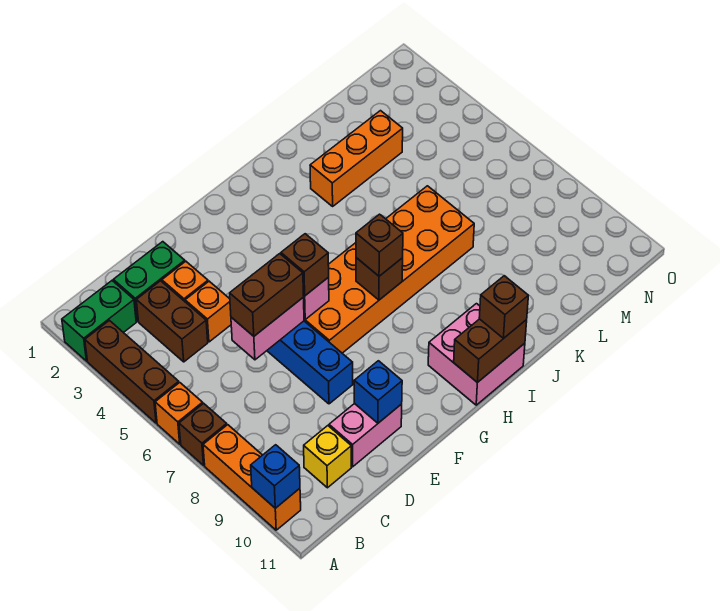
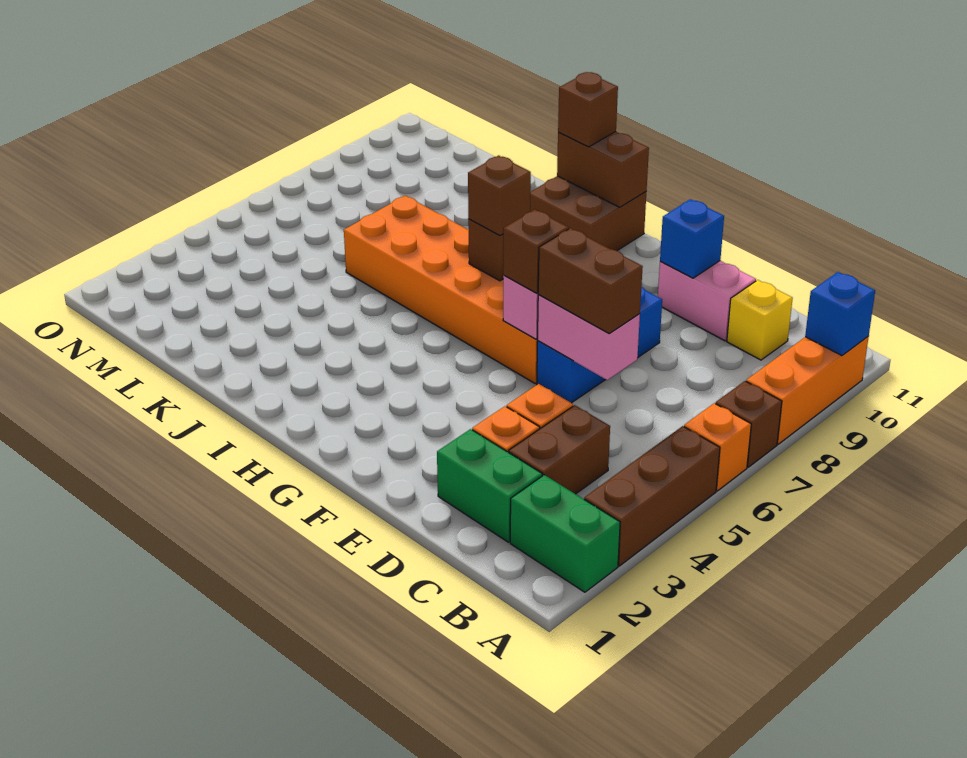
pink brick H10:I11 level 1 -> brown brick H10:I11 level 1
orange brick J3:L3 level 1 -> none

